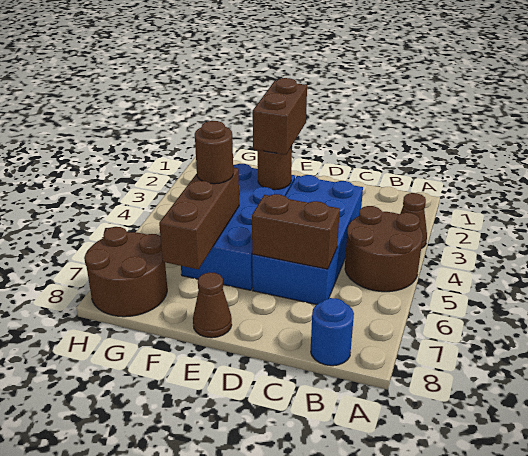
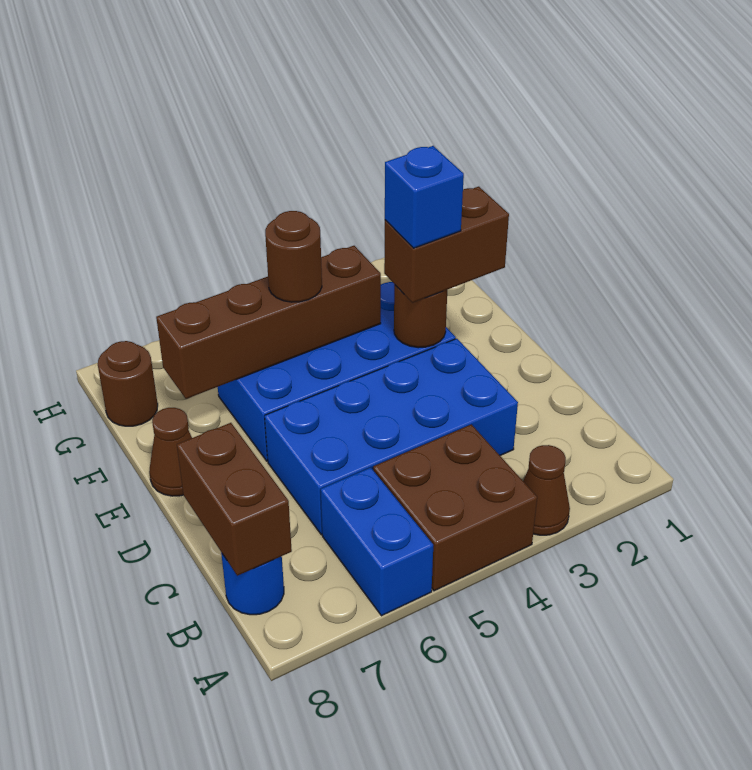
brown round brick A4:B5 level 1 -> brown brick A4:B5 level 1
none -> blue brick A6:B6 level 1
brown brick C6:D6 level 2 -> brown brick B8:C8 level 2
none -> blue brick E3 level 4
brown brick F5:F7 level 2 -> brown brick F4:F7 level 2
brown round brick G7:H8 level 1 -> brown round brick G8 level 1

